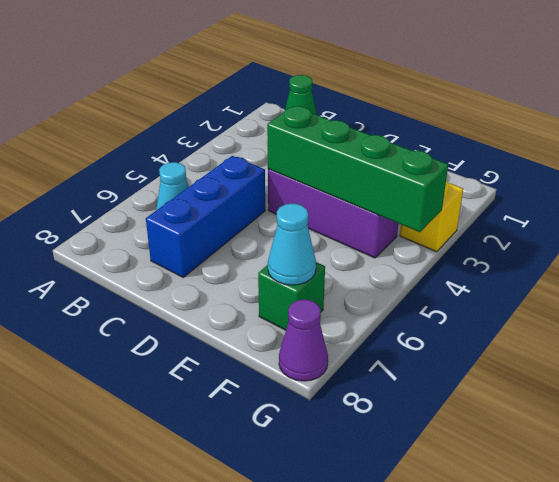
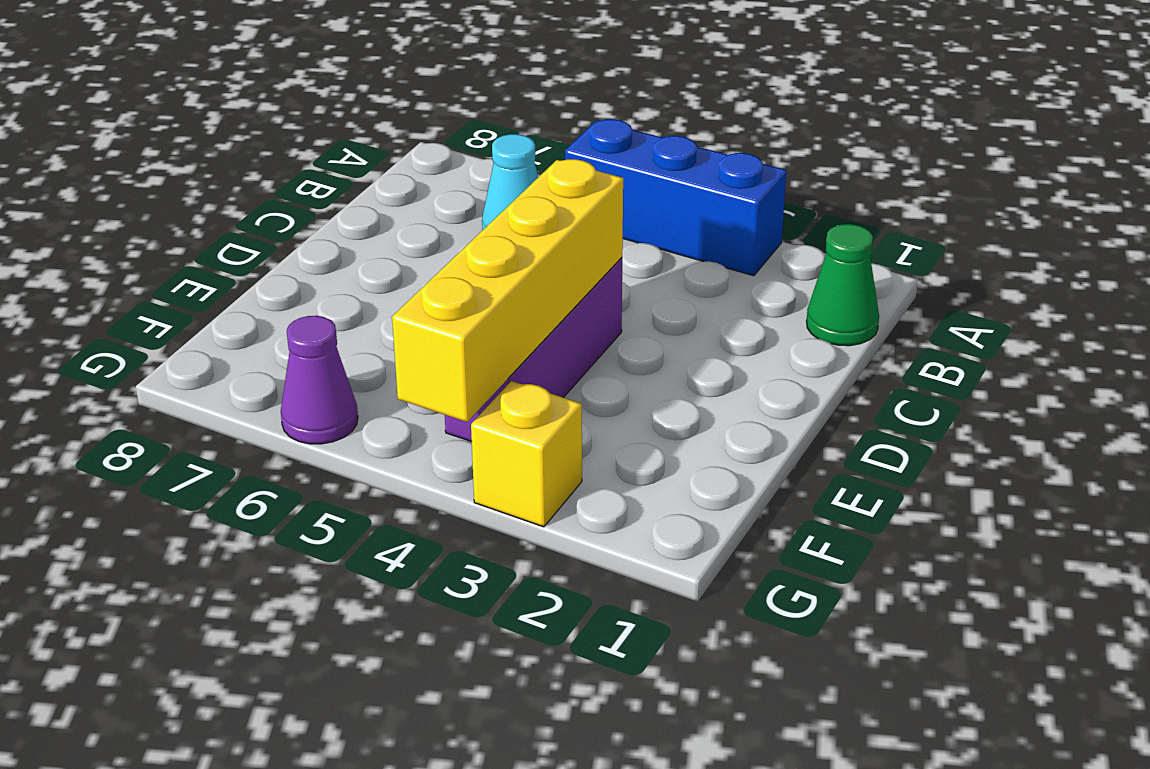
blue brick C5:C7 level 1 -> blue brick A3:A5 level 1
green brick D4:G4 level 2 -> yellow brick D4:G4 level 2
green brick F7 level 1 -> none
cyan cone F7 level 2 -> none
purple cone G8 level 1 -> purple cone G6 level 1

